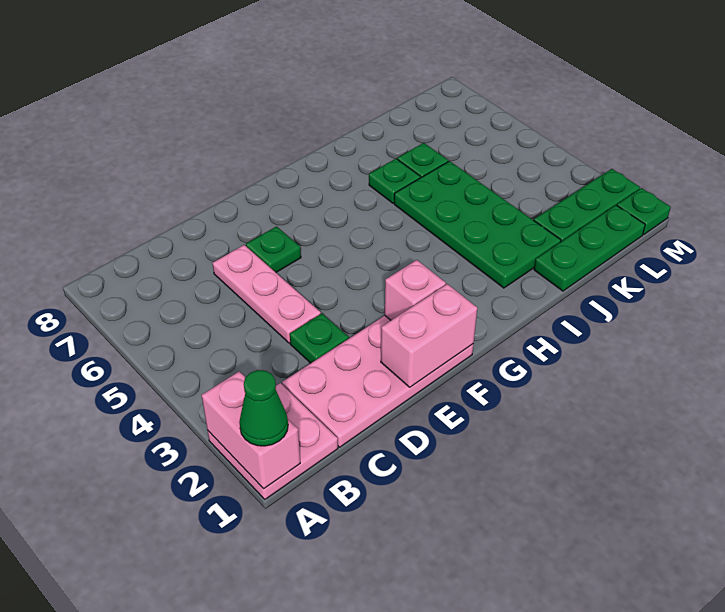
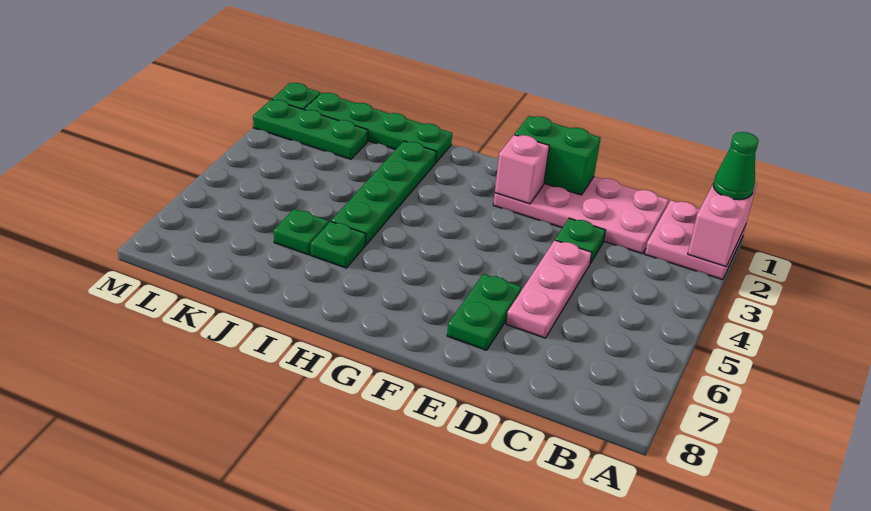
pink brick E1:F1 level 2 -> green brick E1:F1 level 2
green plate E6 level 1 -> green plate E6:E7 level 1
green plate I2:J5 level 1 -> green plate I2:I5 level 1
green plate J1:L1 level 1 -> green plate I1:L1 level 1

